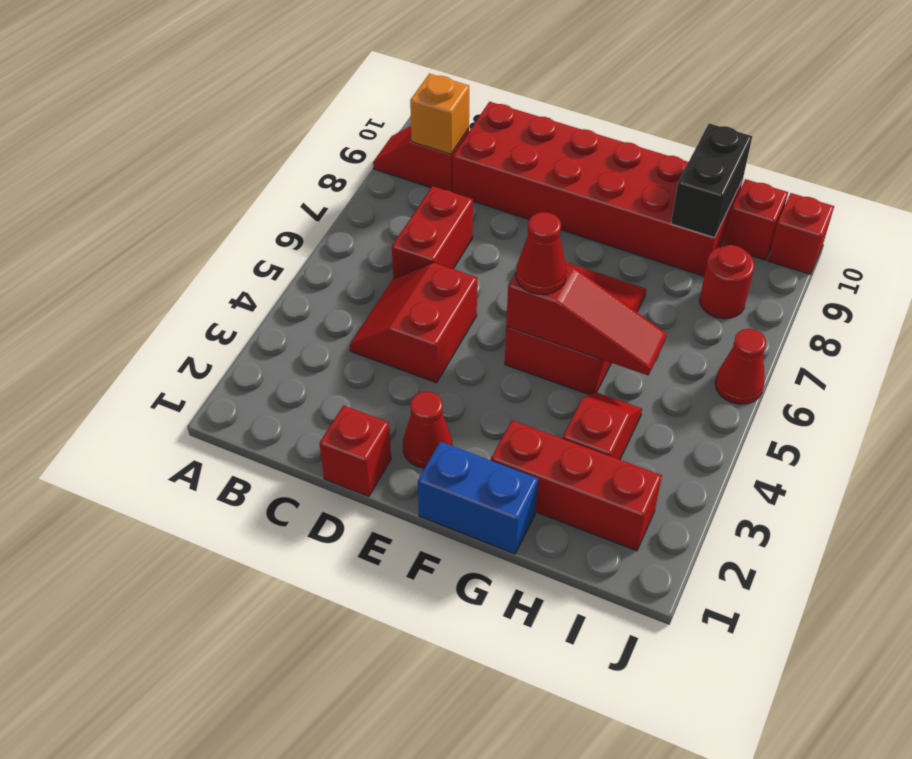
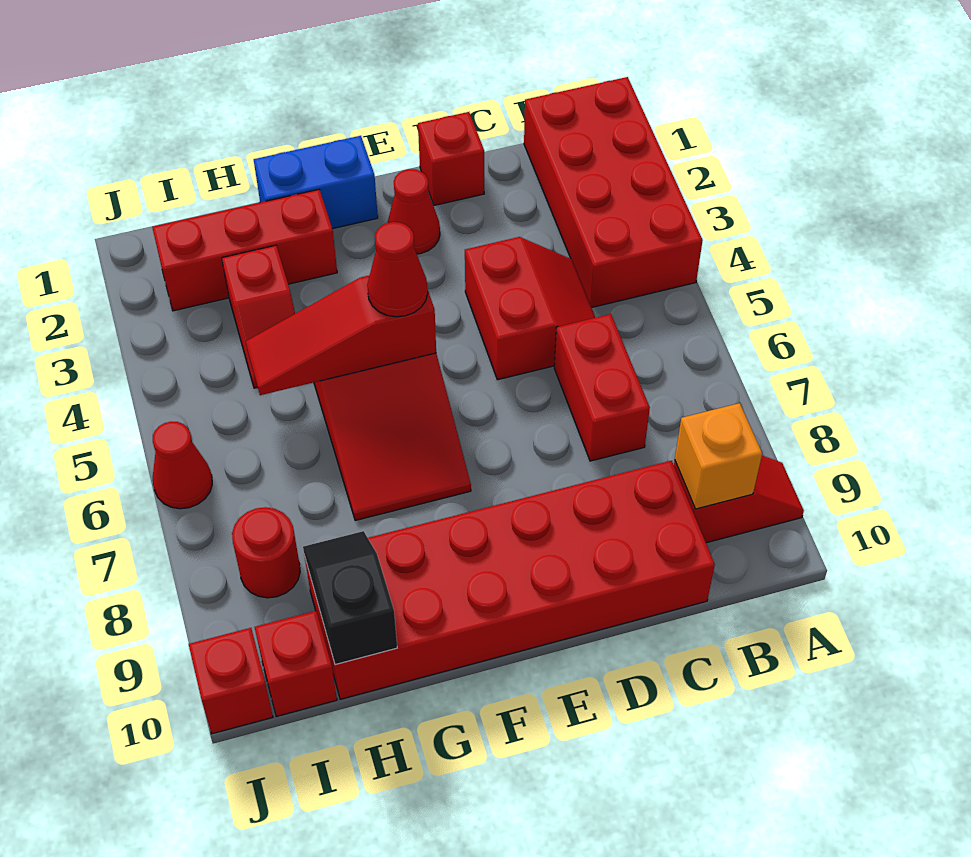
none -> red brick A1:B4 level 1
black brick H9:H10 level 2 -> black slope H9:H10 level 2 top 10

